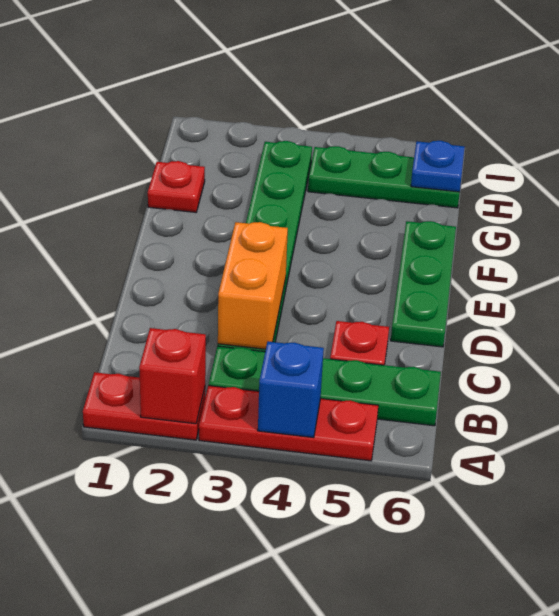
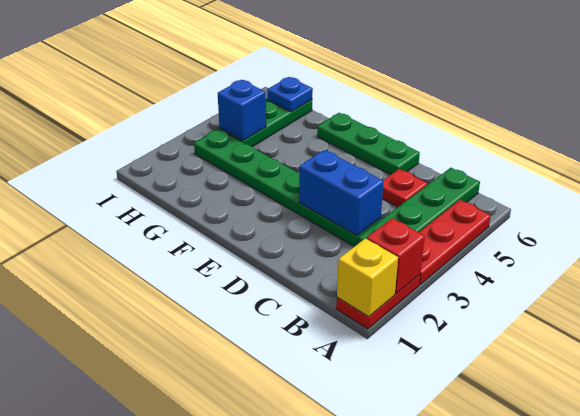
none -> yellow brick A1 level 2
blue brick A4 level 2 -> blue brick H4 level 2
orange brick C3:D3 level 2 -> blue brick C3:D3 level 2
red plate G1 level 1 -> none

